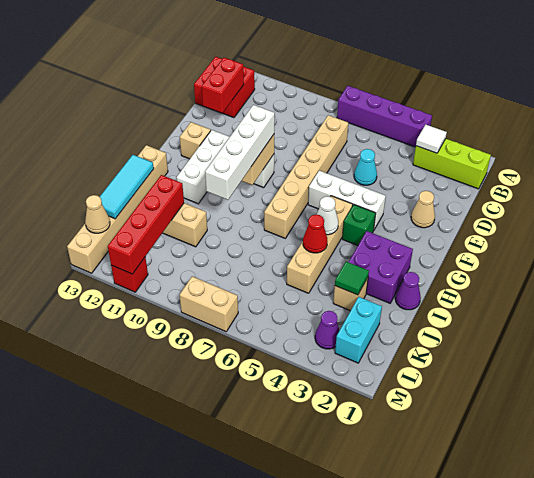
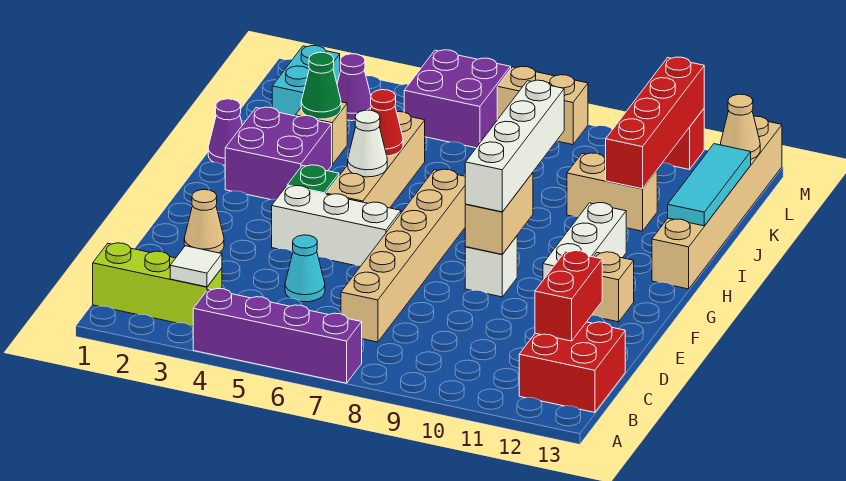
green tile J3 level 2 -> green cone J3 level 2
none -> purple brick L5:M6 level 1

